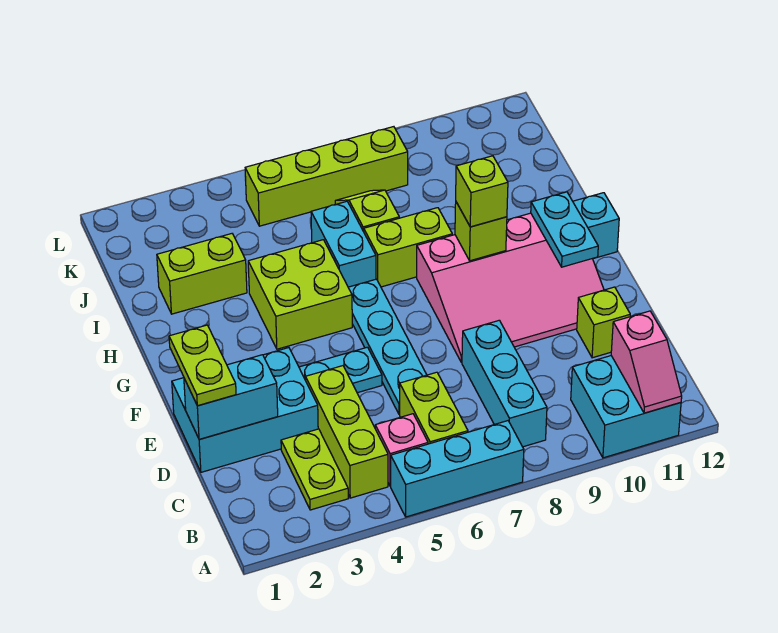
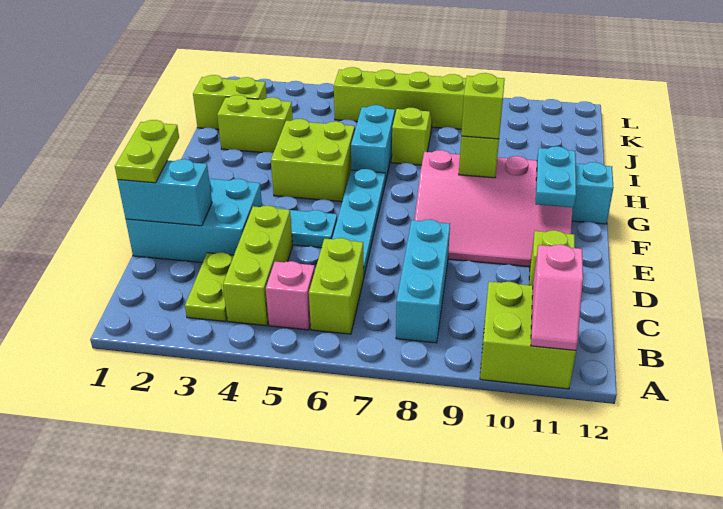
cyan brick A5:A7 level 1 -> none
cyan brick A10:B11 level 1 -> lime brick A10:B11 level 1
lime brick H7:H8 level 1 -> lime brick J1:J2 level 1

